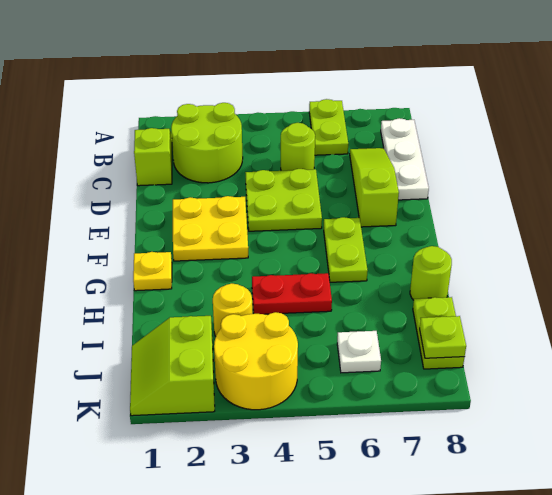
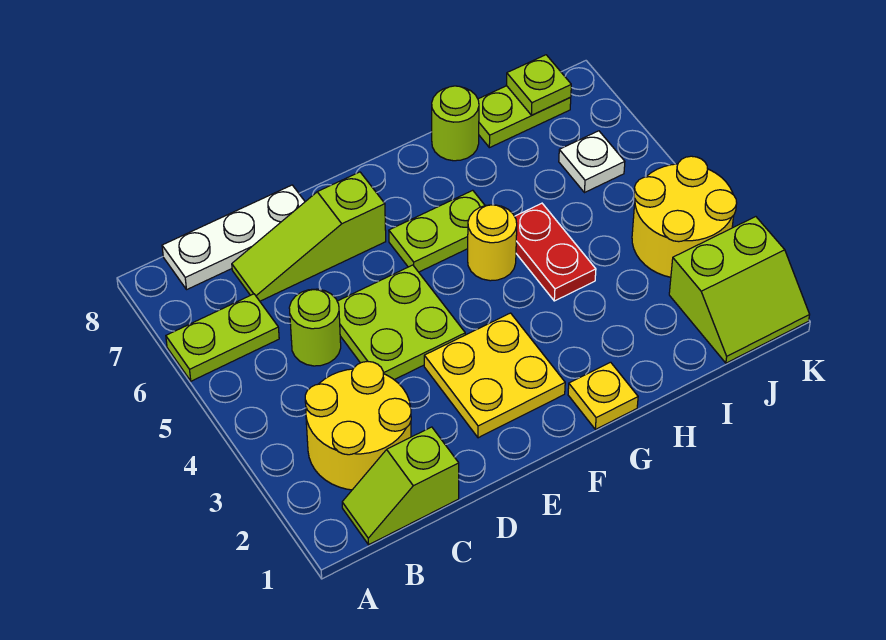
lime round brick B2:C3 level 1 -> yellow round brick B2:C3 level 1
yellow round brick I3 level 1 -> yellow round brick G5 level 1

